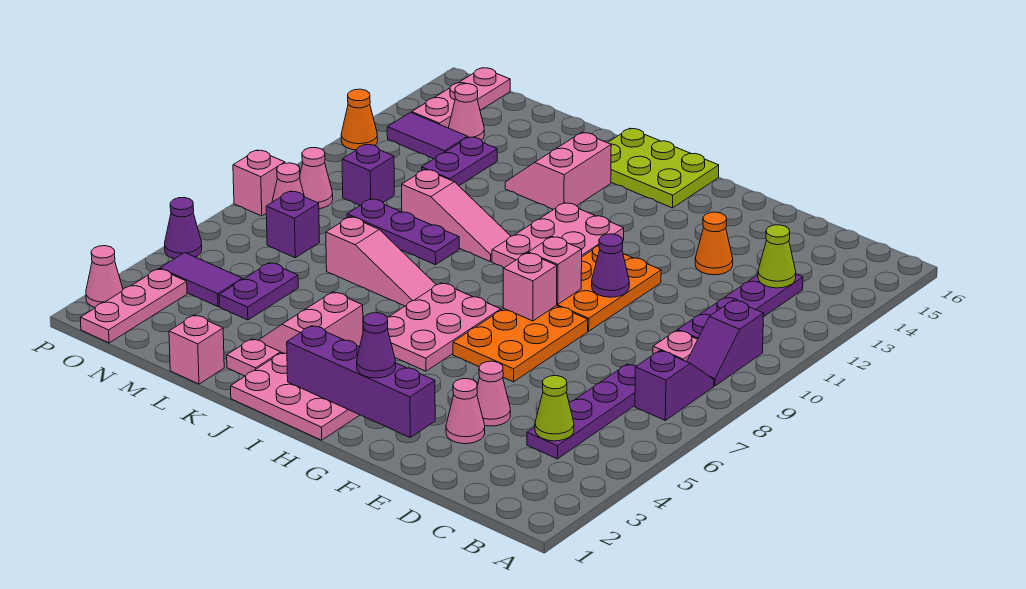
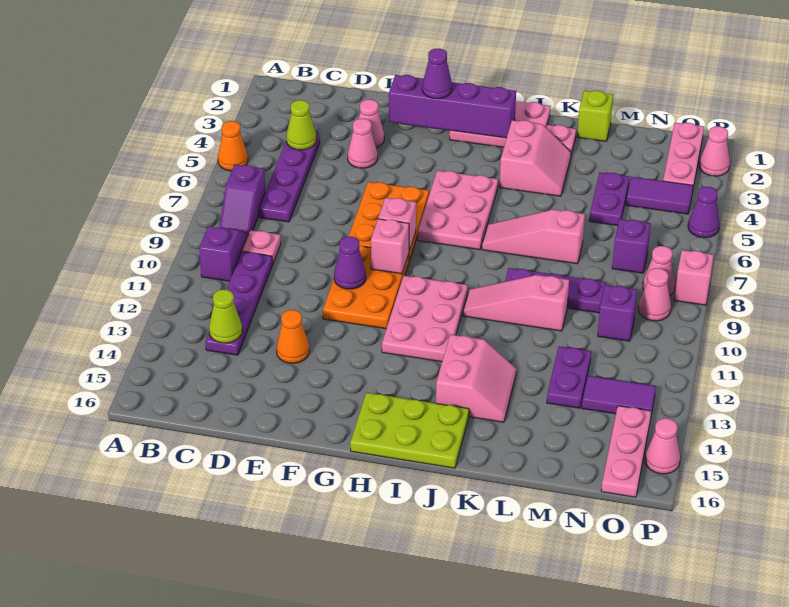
pink brick L1 level 1 -> lime brick L1 level 1
pink cone N14 level 1 -> pink cone P15 level 1
orange cone P12 level 1 -> orange cone A5 level 1

